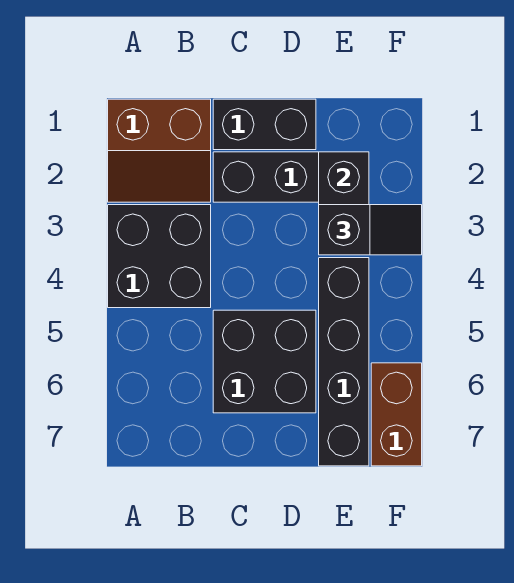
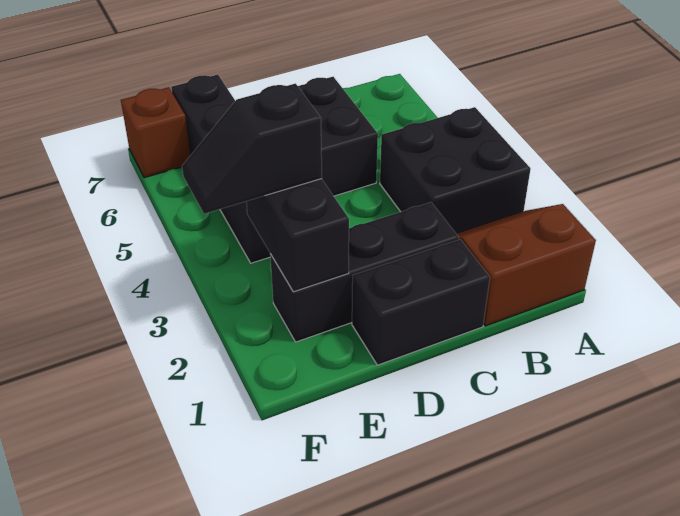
brown brick F6:F7 level 1 -> brown brick F7 level 1

